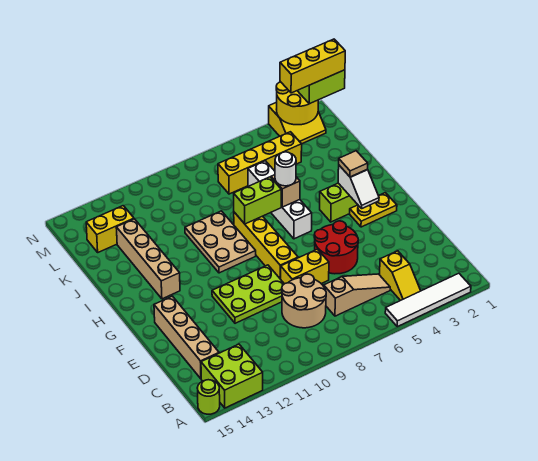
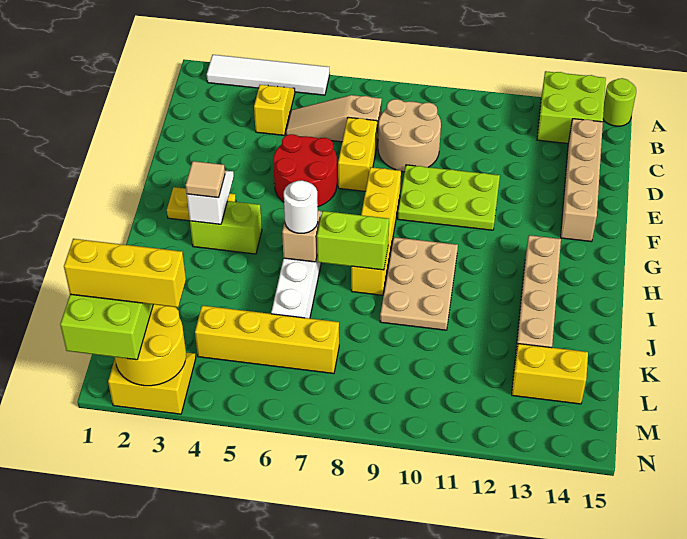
yellow brick E7:E8 level 1 -> yellow brick D7:E7 level 1

